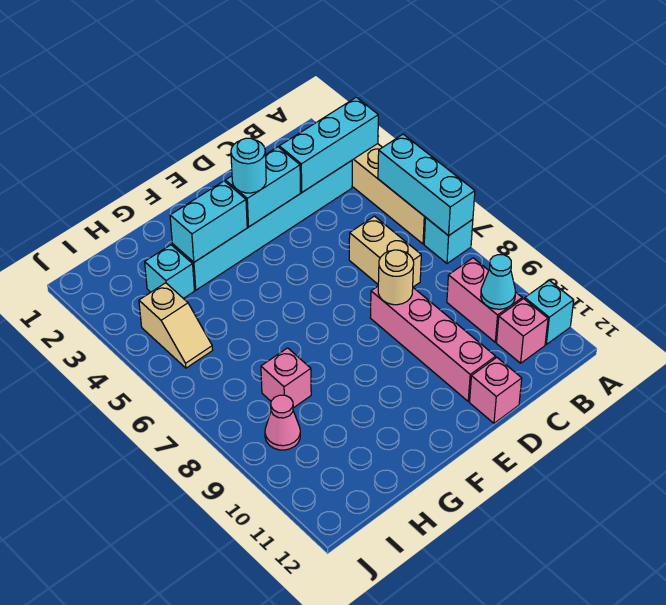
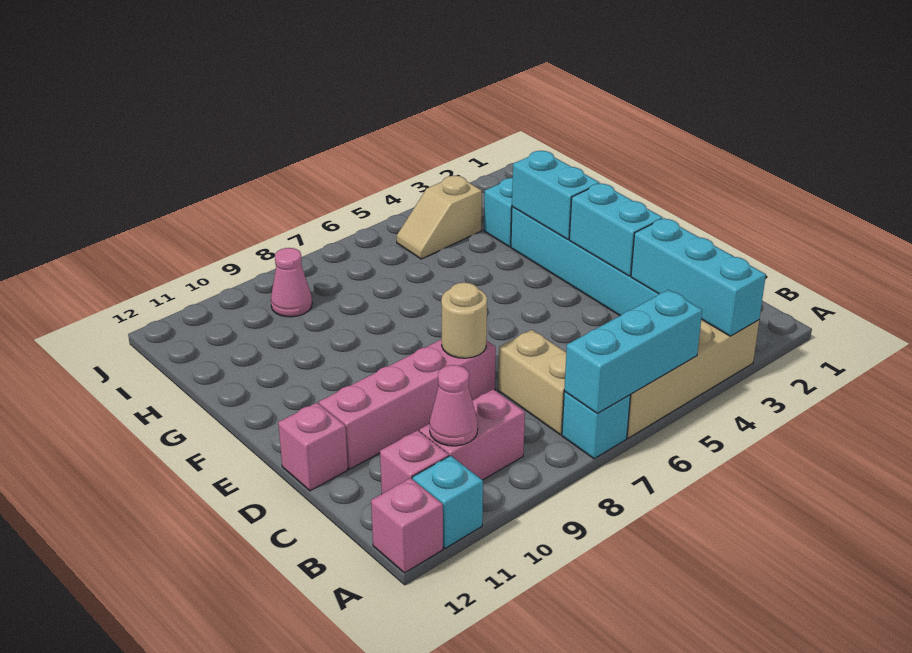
cyan cone B10 level 2 -> pink cone B10 level 2
tan brick C6:C7 level 1 -> tan brick B7:C7 level 1
cyan round brick E3 level 3 -> none
pink brick H8 level 1 -> pink brick A12 level 1

